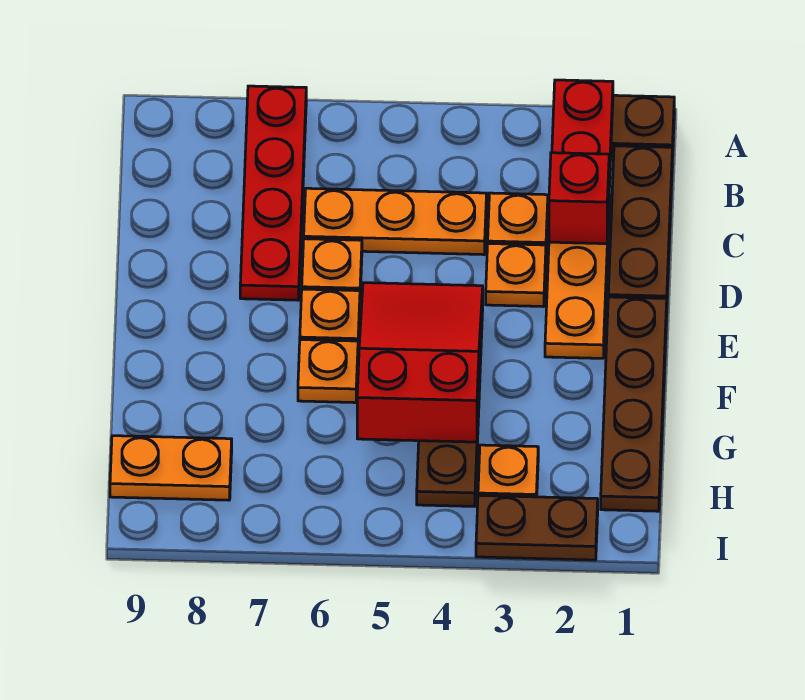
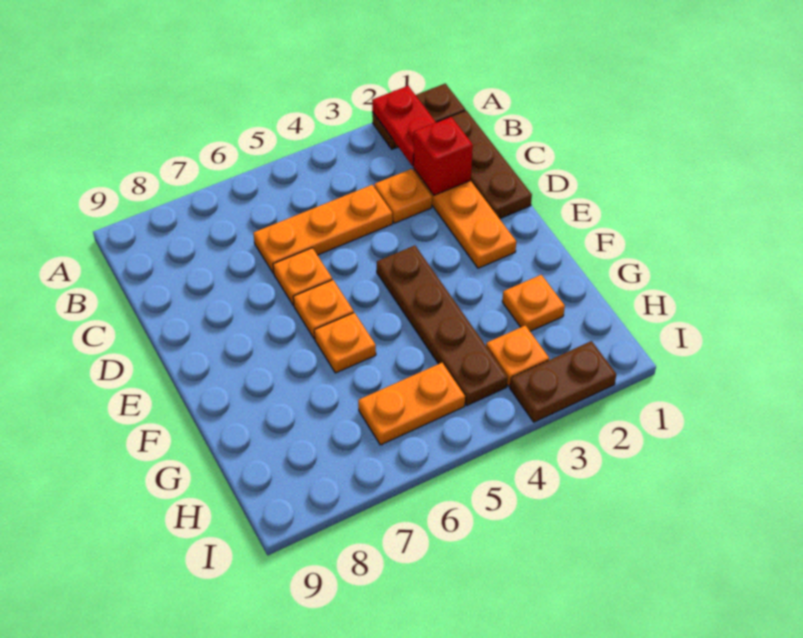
red plate A7:D7 level 1 -> none
orange plate D3 level 1 -> orange plate G2 level 1
brown plate E1:H1 level 1 -> none
red slope E4:G5 level 2 top G -> none
orange plate H8:H9 level 1 -> orange plate H5:H6 level 1

